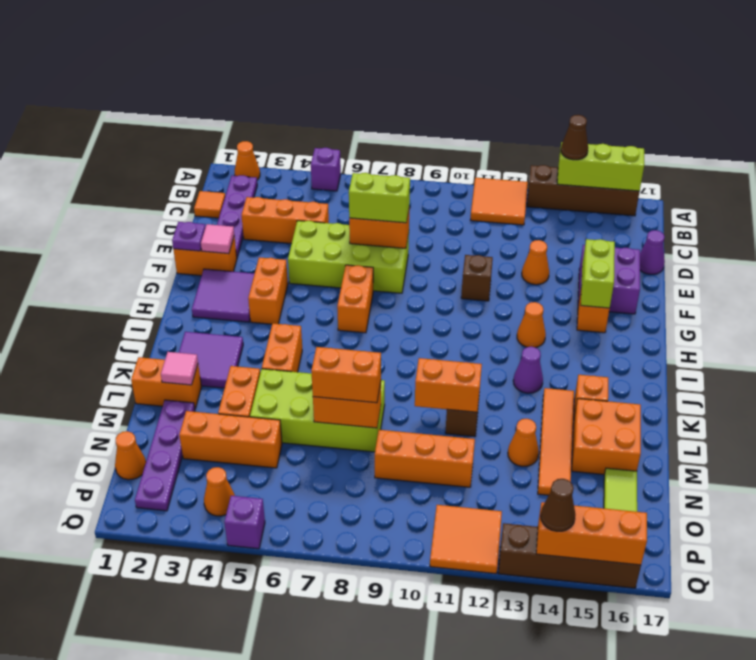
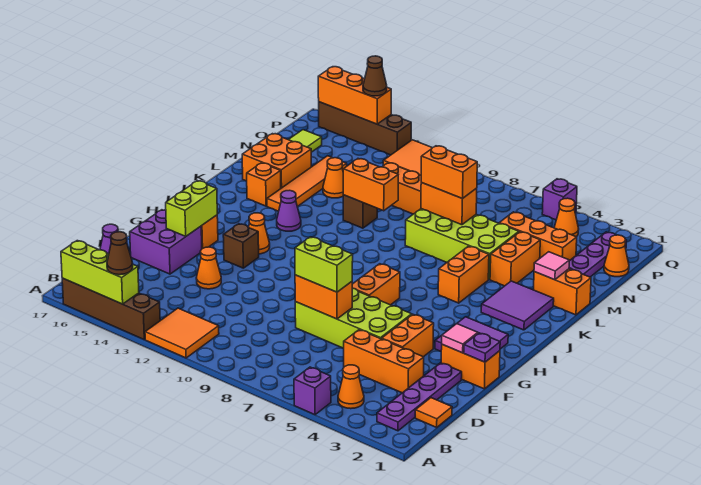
orange cone A2 level 1 -> orange cone B4 level 1
brown brick F11 level 1 -> brown brick G13 level 1
orange brick G4:H4 level 1 -> orange brick E4:F4 level 1

